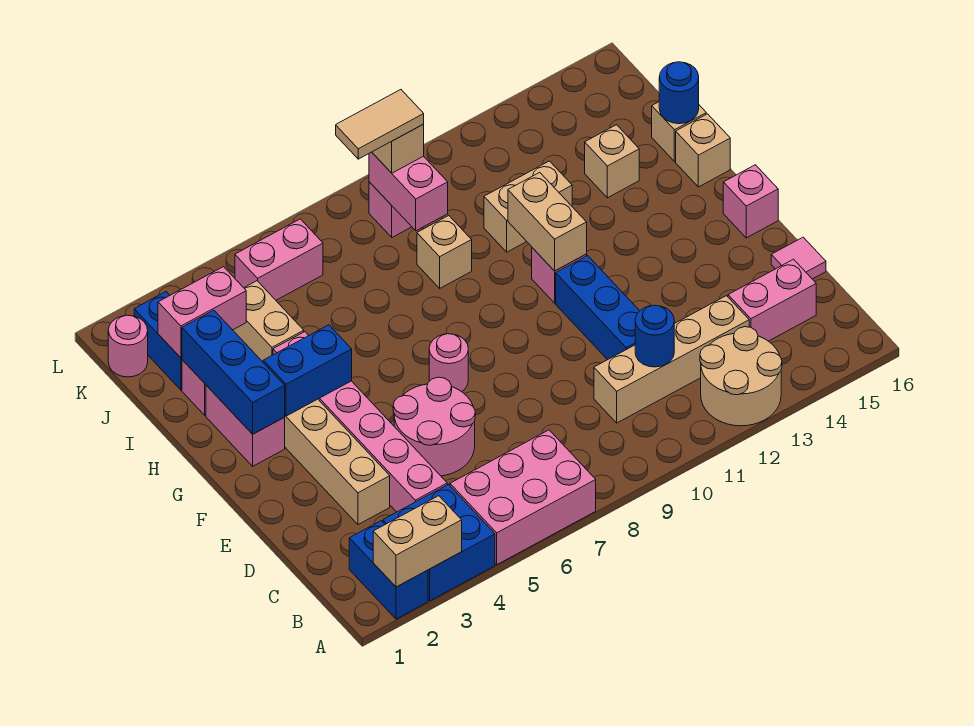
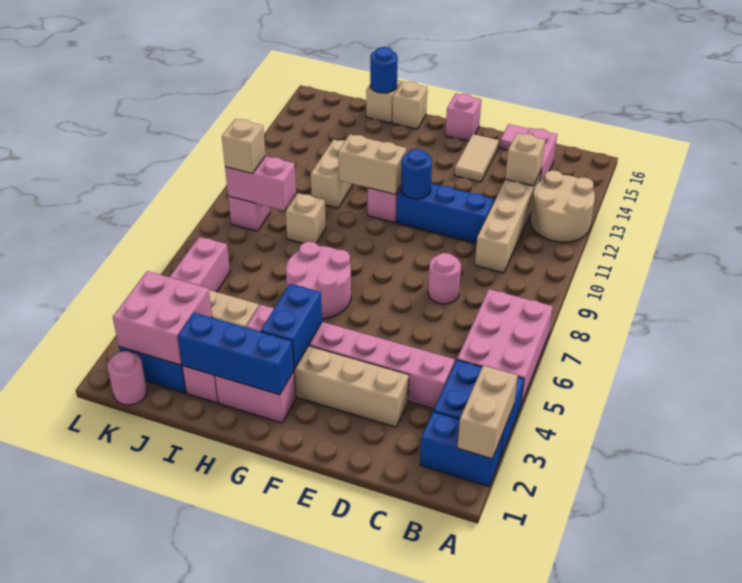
blue round brick C11 level 2 -> blue round brick F11 level 2
pink round brick D5:E6 level 1 -> pink round brick G6:H7 level 1
pink round brick F7 level 1 -> pink round brick D8 level 1
tan brick I14 level 1 -> tan brick C13 level 2
pink brick J2:J3 level 2 -> pink brick J2:K3 level 2
tan tile K8:K9 level 4 -> tan tile E14:E15 level 1

